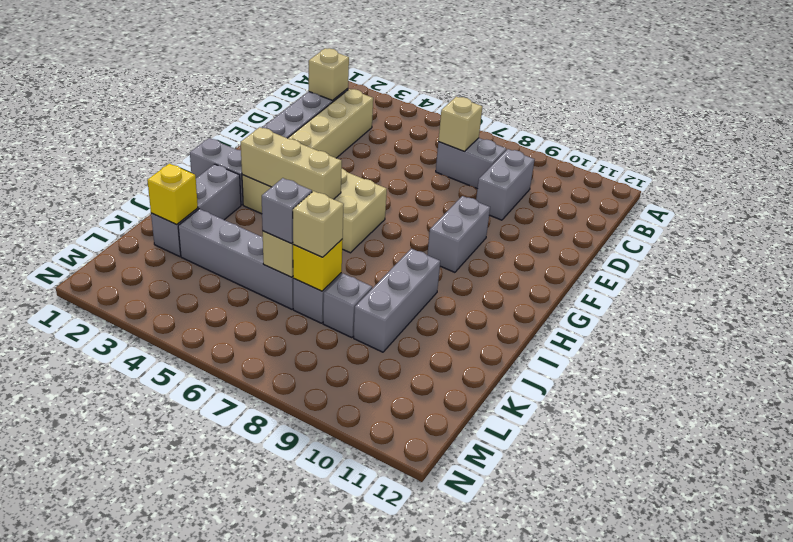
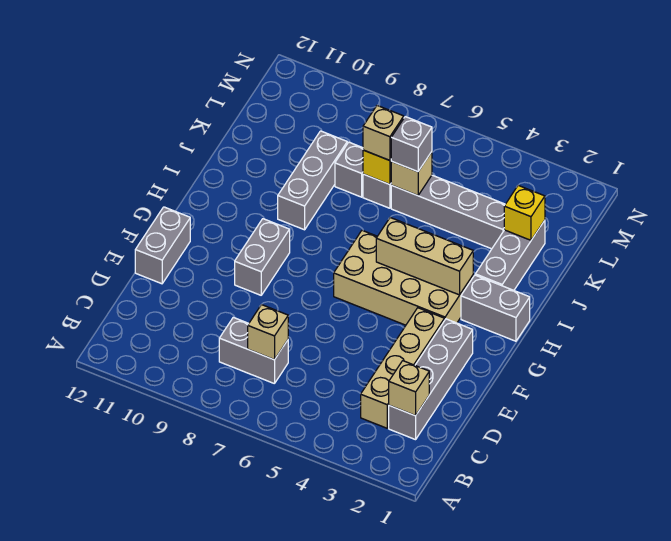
grey brick C9:D9 level 1 -> grey brick E12:F12 level 1

